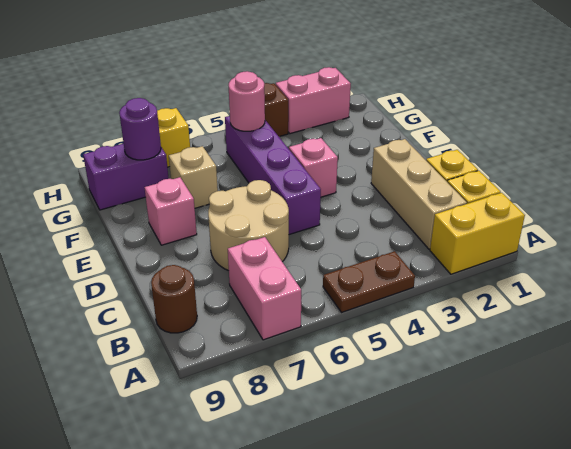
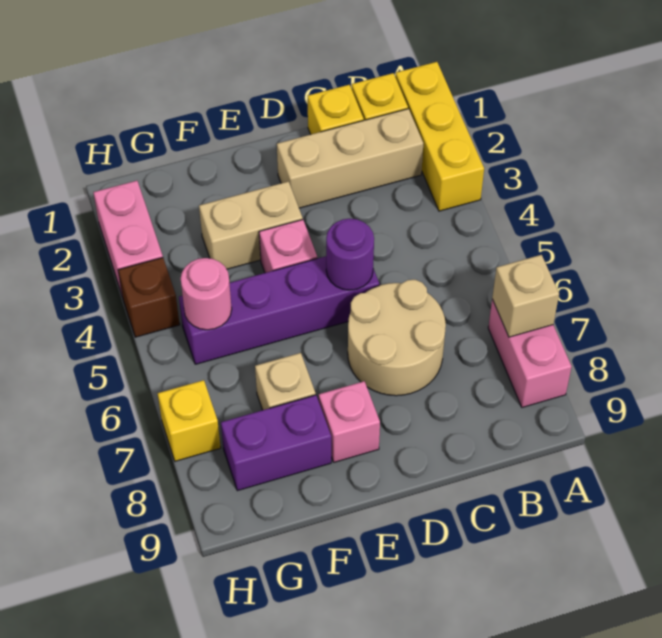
yellow brick A1:A2 level 1 -> yellow brick A1:A3 level 1
brown plate A4:A5 level 1 -> none
pink brick A7:B7 level 1 -> pink brick A7:A8 level 1
none -> tan brick A7 level 2
brown round brick B9 level 1 -> none
none -> tan brick E3:F3 level 1
purple brick G8:G9 level 1 -> purple brick F8:G8 level 1
purple round brick G8 level 2 -> purple round brick D5 level 2

